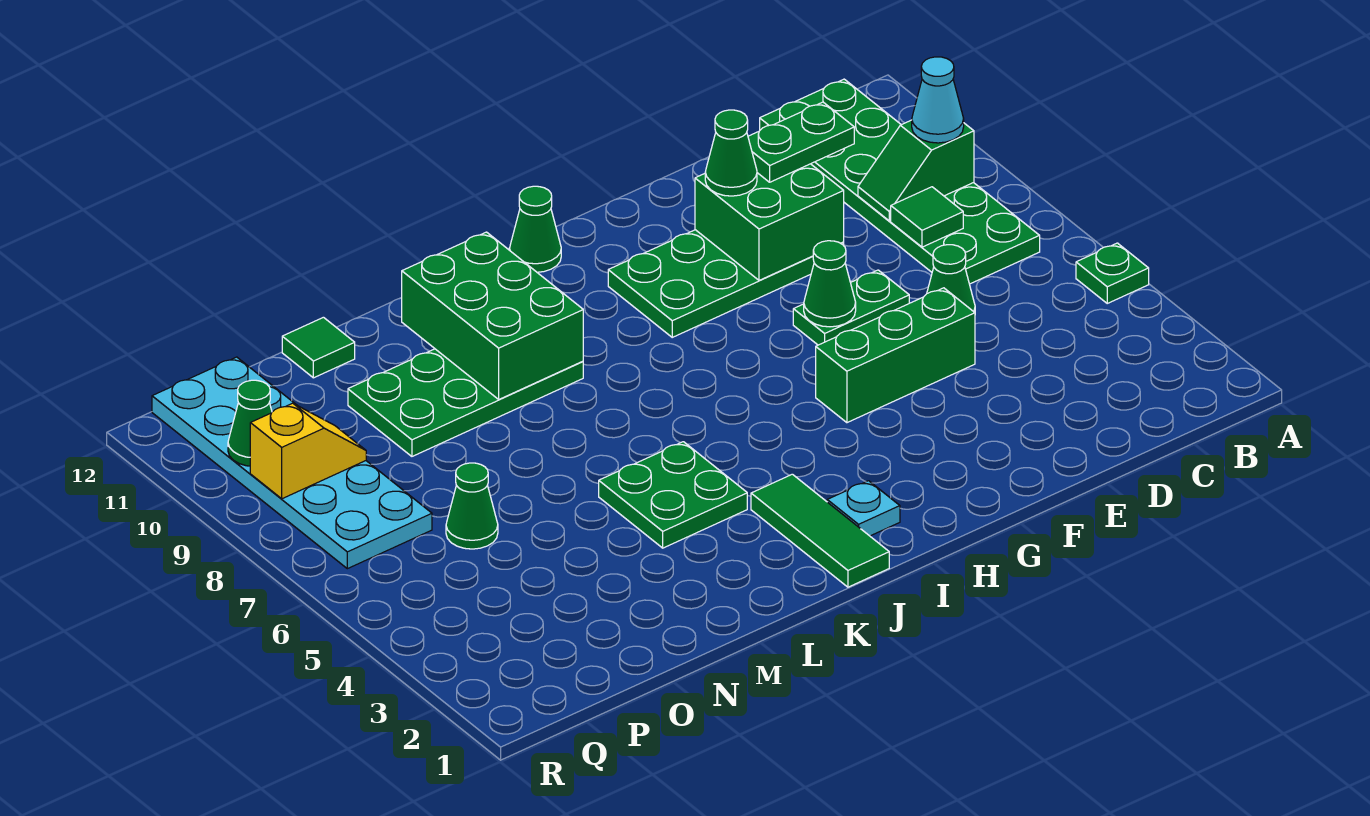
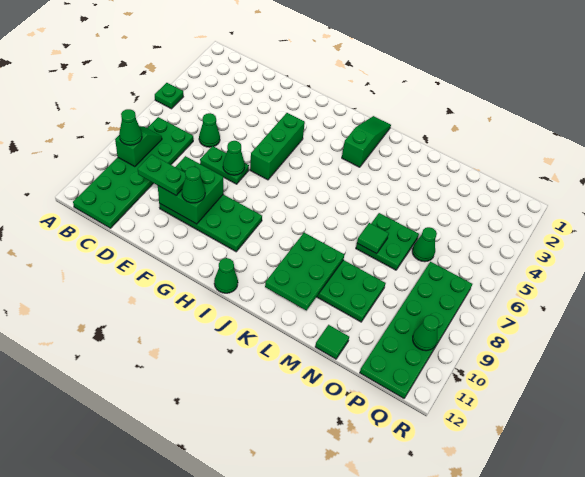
green slope B9:C9 level 2 top B -> green slope B8:B9 level 2 top 9
cyan cone B9 level 3 -> green cone B9 level 3
green tile C8 level 2 -> green tile M7 level 2
green brick E5:G5 level 1 -> green brick G4:G6 level 1
cyan plate I2 level 1 -> none
green tile J1:J3 level 1 -> green slope J1:J3 level 1 top 3
green plate K4:L5 level 1 -> green plate M6:N7 level 1
green brick K9:L11 level 2 -> green plate K9:L11 level 2
cyan plate P7:Q12 level 1 -> green plate P7:Q12 level 1
yellow slope P9:Q9 level 2 top Q -> none

